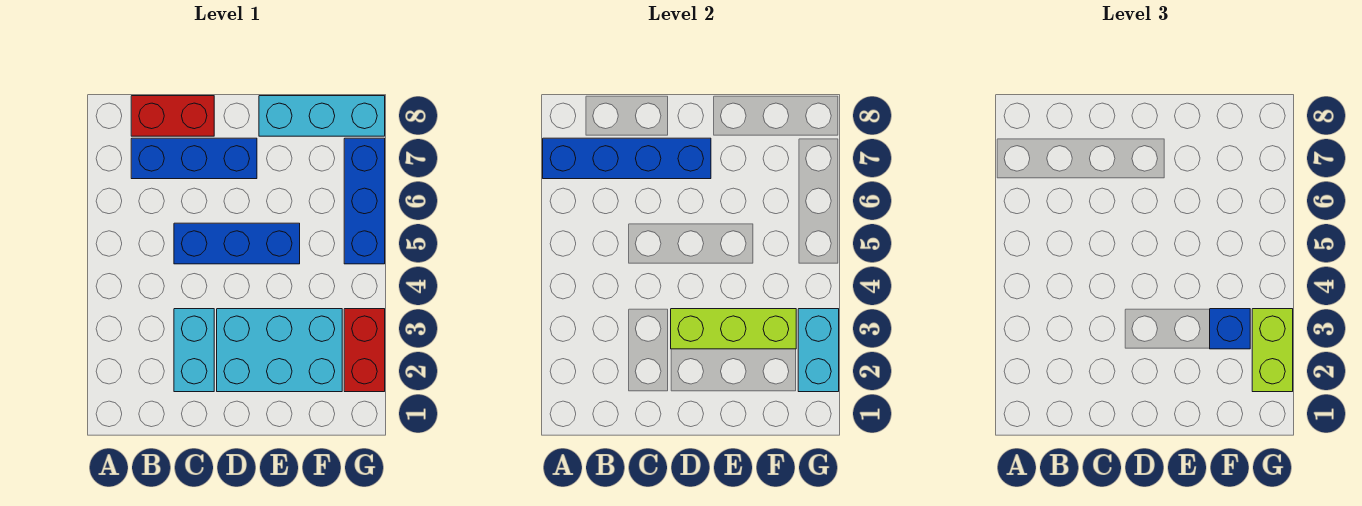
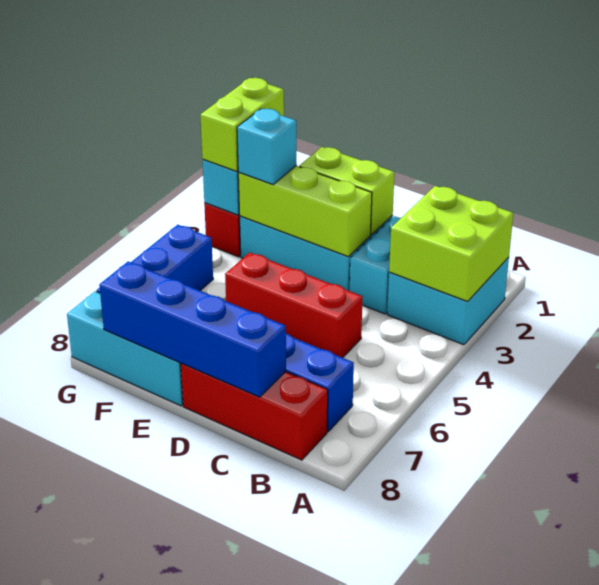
none -> cyan brick A2:B3 level 1
none -> lime brick A2:B3 level 2
blue brick A7:D7 level 2 -> blue brick C8:F8 level 2
red brick B8:C8 level 1 -> red brick B8:D8 level 1
blue brick C5:E5 level 1 -> red brick C5:E5 level 1
none -> lime brick D2:E2 level 2
blue brick F3 level 3 -> cyan brick F3 level 3

